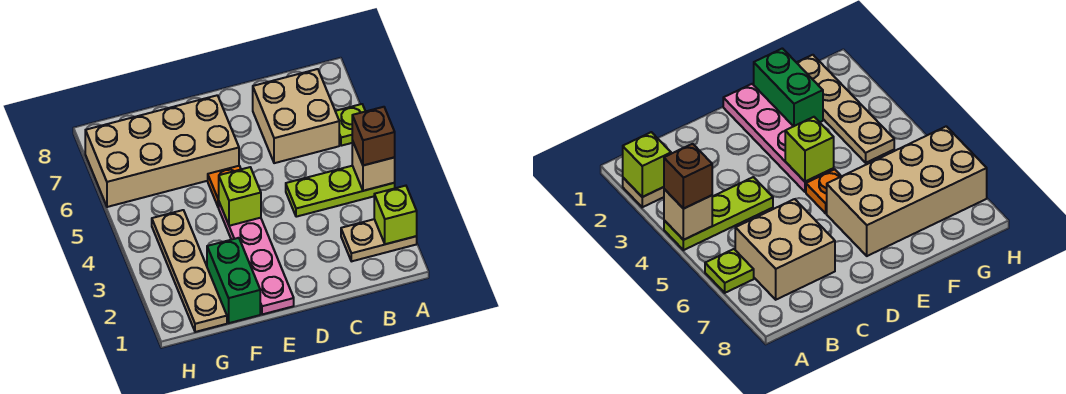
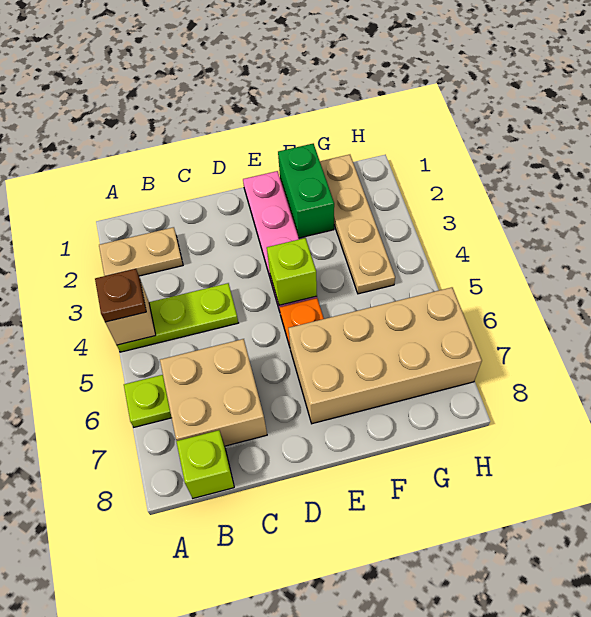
lime brick A2 level 2 -> lime brick B8 level 1
brown brick A4 level 3 -> brown plate A4 level 3

